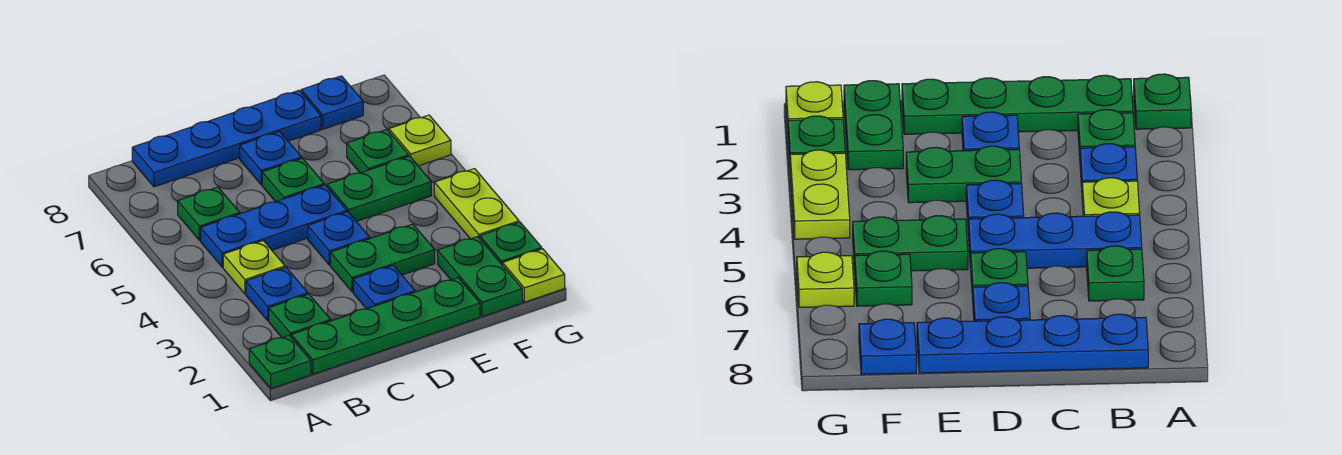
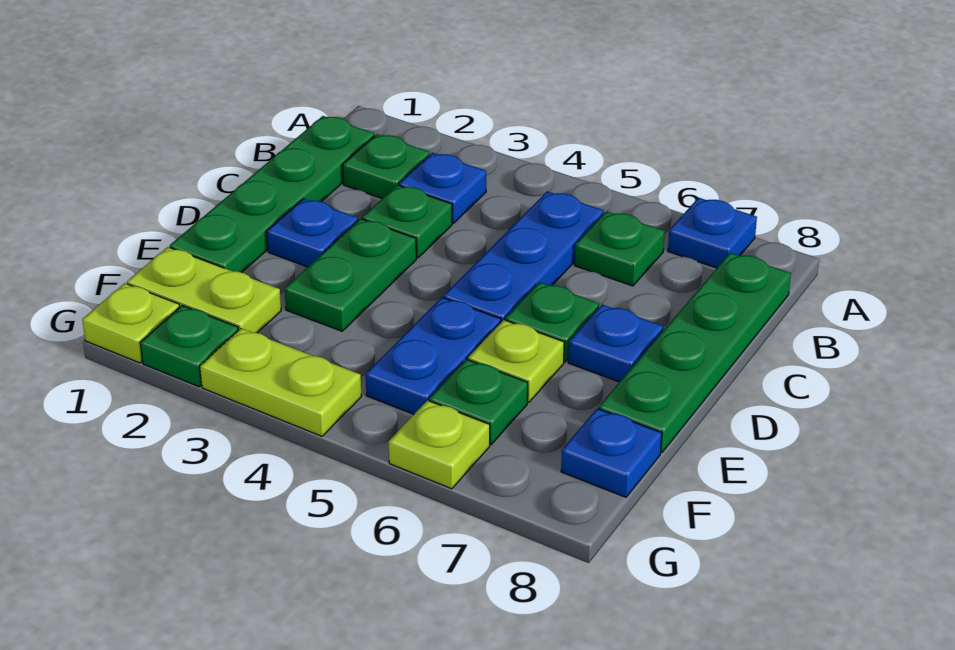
green plate A1 level 1 -> green plate C3 level 1
lime plate B4 level 1 -> lime plate E6 level 1
blue plate B8:E8 level 1 -> green plate B8:E8 level 1
blue plate D4 level 1 -> blue plate A7 level 1
green plate E5:F5 level 1 -> blue plate E5:F5 level 1
green plate F1:F2 level 1 -> lime plate F1:F2 level 1

